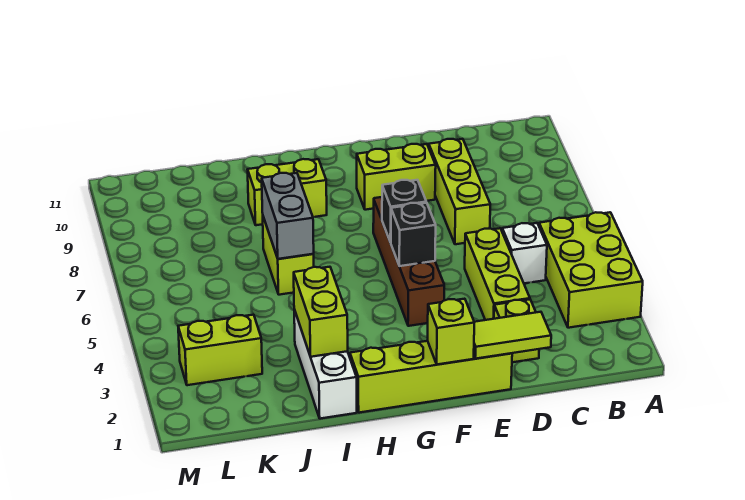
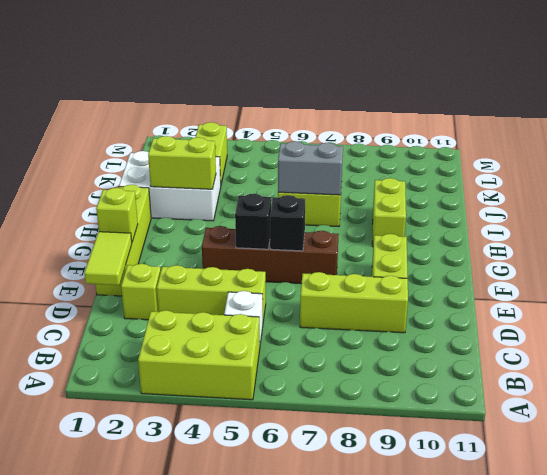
white brick I1:I3 level 1 -> white brick I1:J3 level 1

